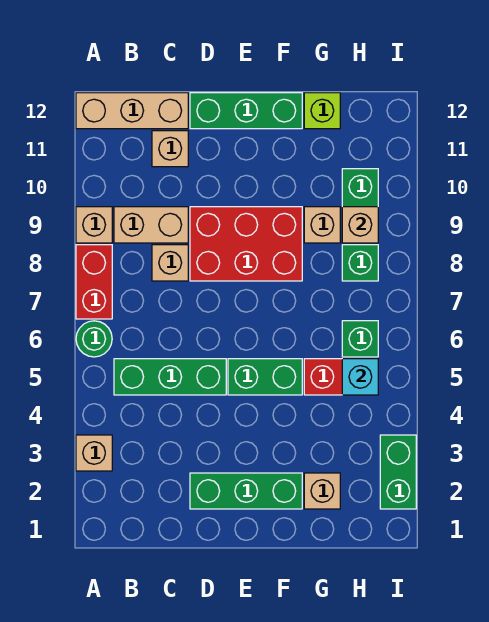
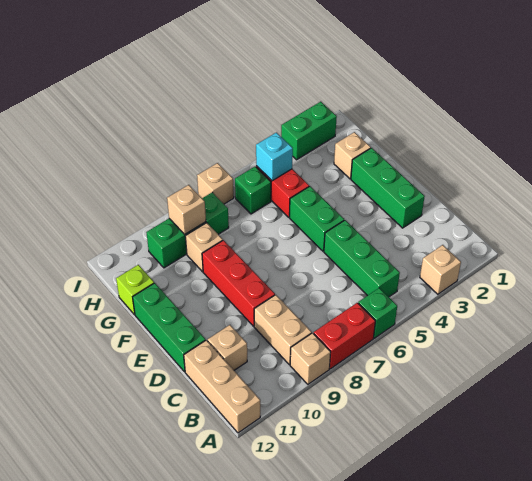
green round brick A6 level 1 -> green brick A6 level 1
tan brick C8 level 1 -> tan brick I7 level 1
red brick D8:F9 level 1 -> red brick D9:F9 level 1

